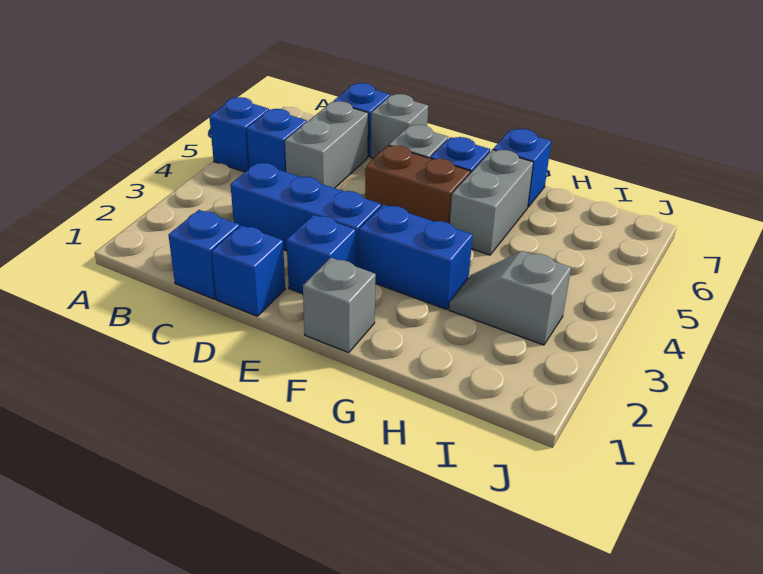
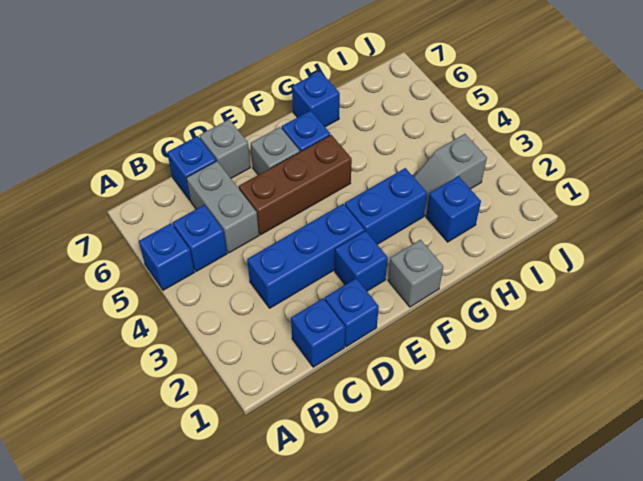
brown brick E5:F5 level 1 -> brown brick D5:F5 level 1
grey brick G5:G6 level 1 -> none
none -> blue brick H2 level 1

